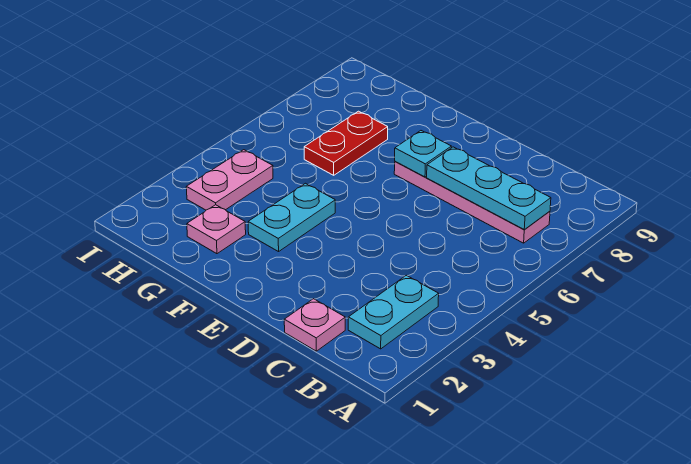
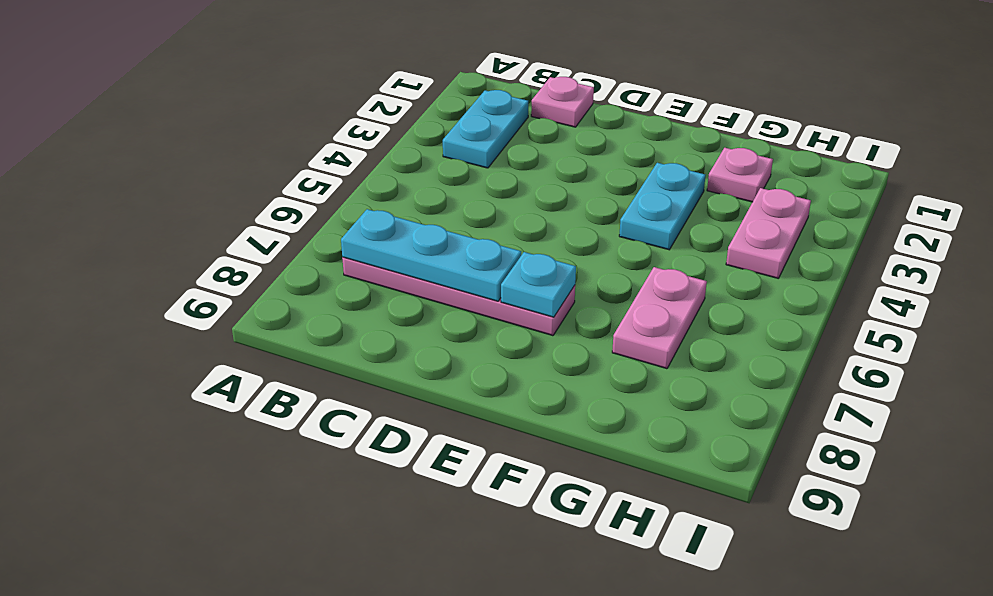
red plate G6:G7 level 1 -> pink plate G6:G7 level 1

